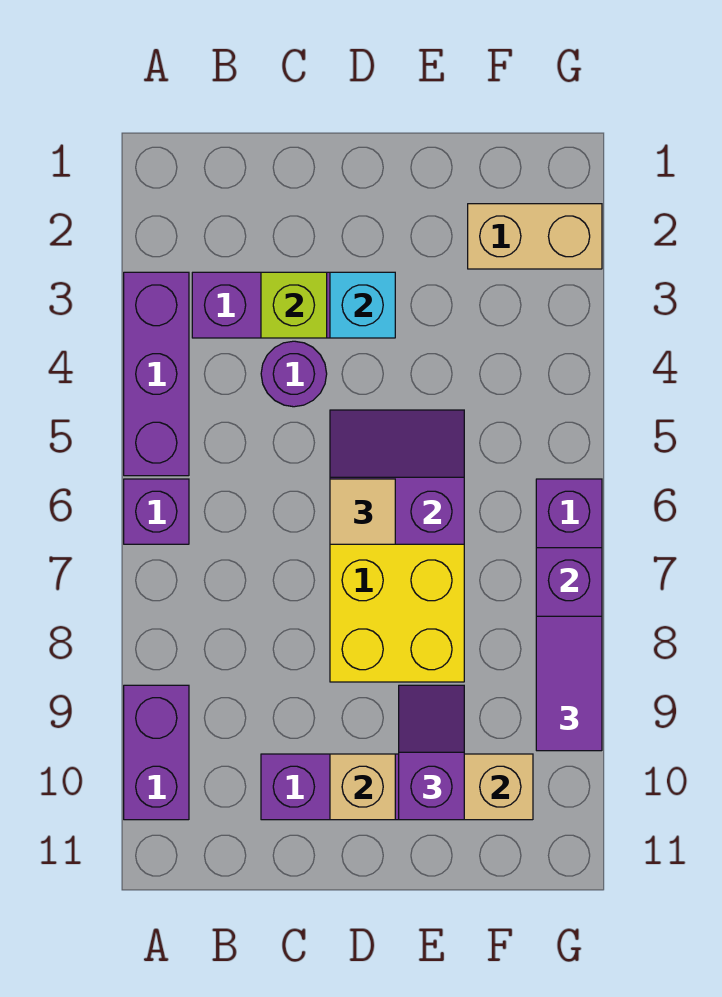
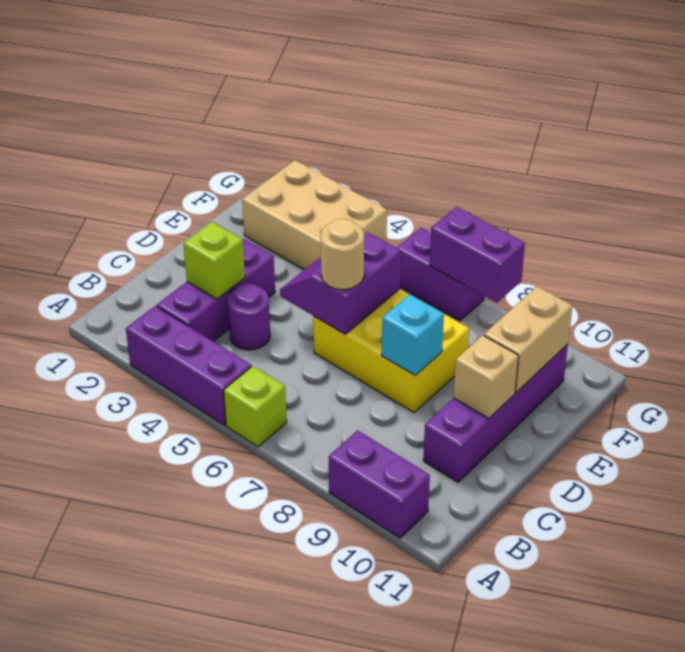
purple brick A6 level 1 -> lime brick A6 level 1
cyan brick D3 level 2 -> cyan brick D8 level 2
tan tile D6 level 3 -> tan round brick D6 level 3
purple slope E9:E10 level 3 top 10 -> none
tan brick F2:G2 level 1 -> tan brick F2:G4 level 1
purple tile G8:G9 level 3 -> none

